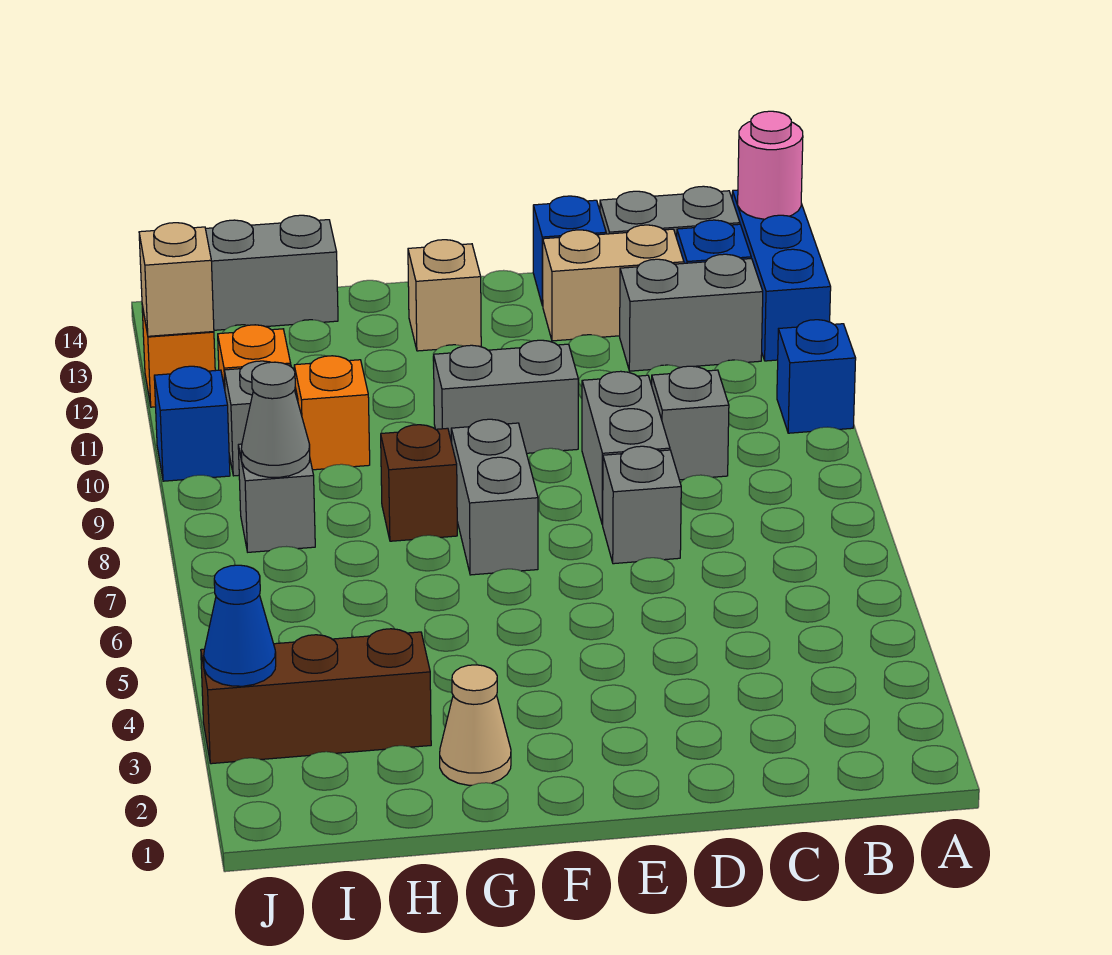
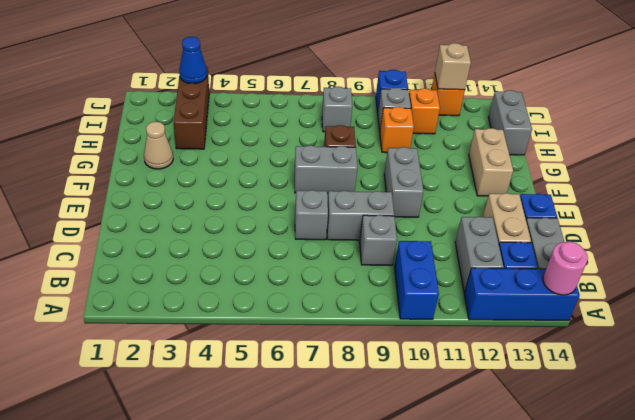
blue brick A10 level 1 -> blue brick A10:B10 level 1
tan brick F13 level 1 -> tan brick F13:G13 level 1
grey cone I8 level 2 -> none

